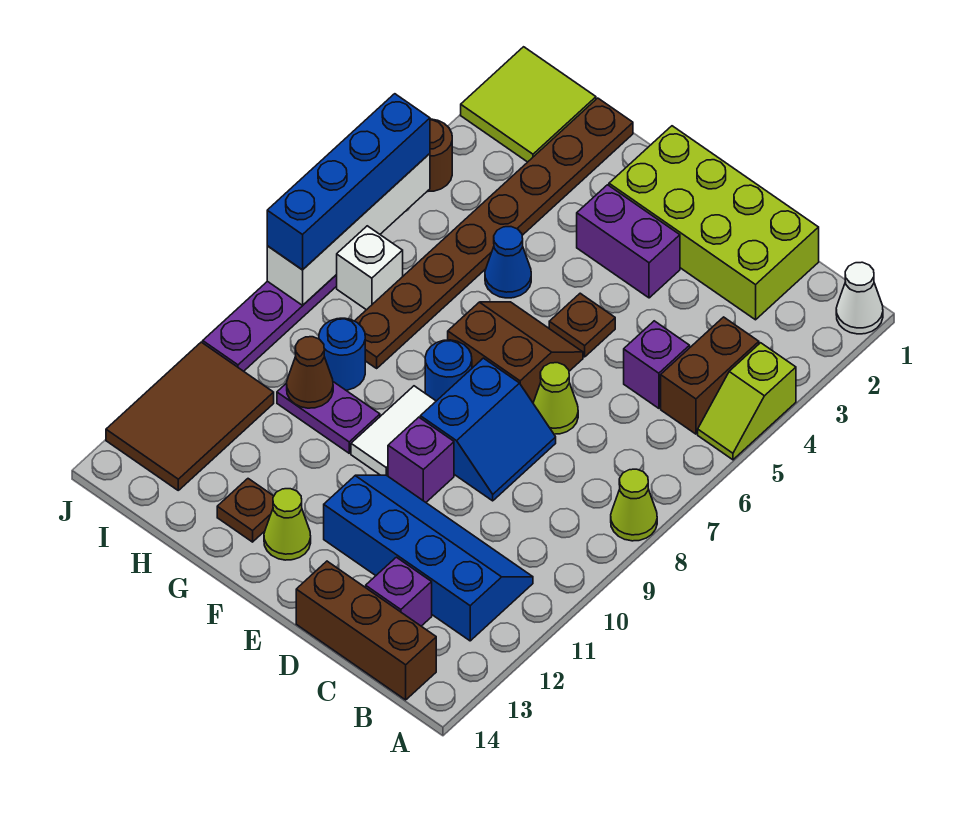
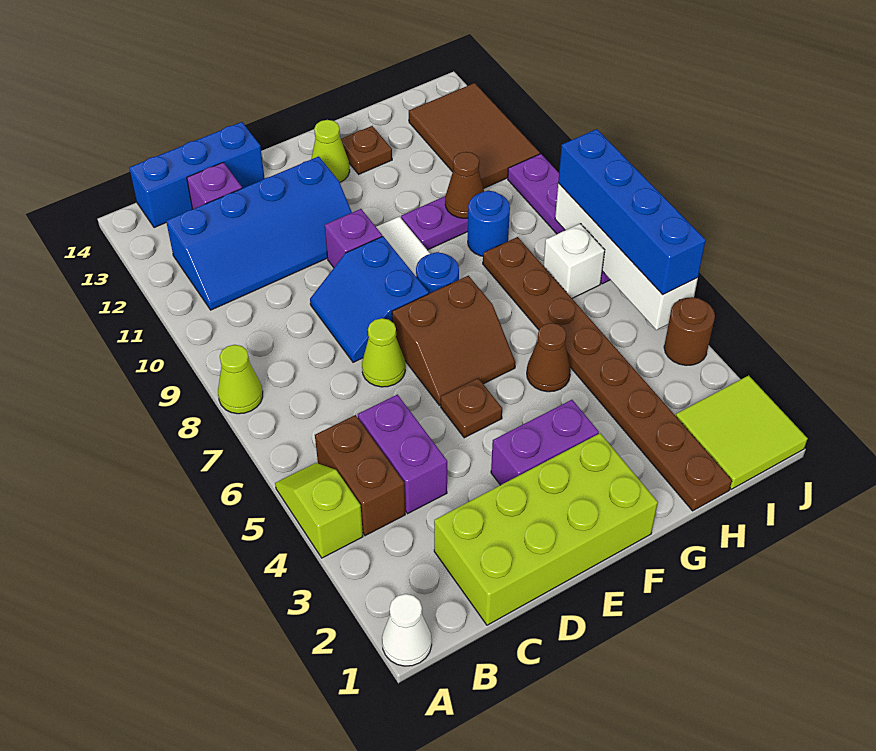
brown brick B14:D14 level 1 -> blue brick B14:D14 level 1
purple brick C5 level 1 -> purple brick C4:C5 level 1
blue cone G5 level 1 -> brown cone G5 level 1

